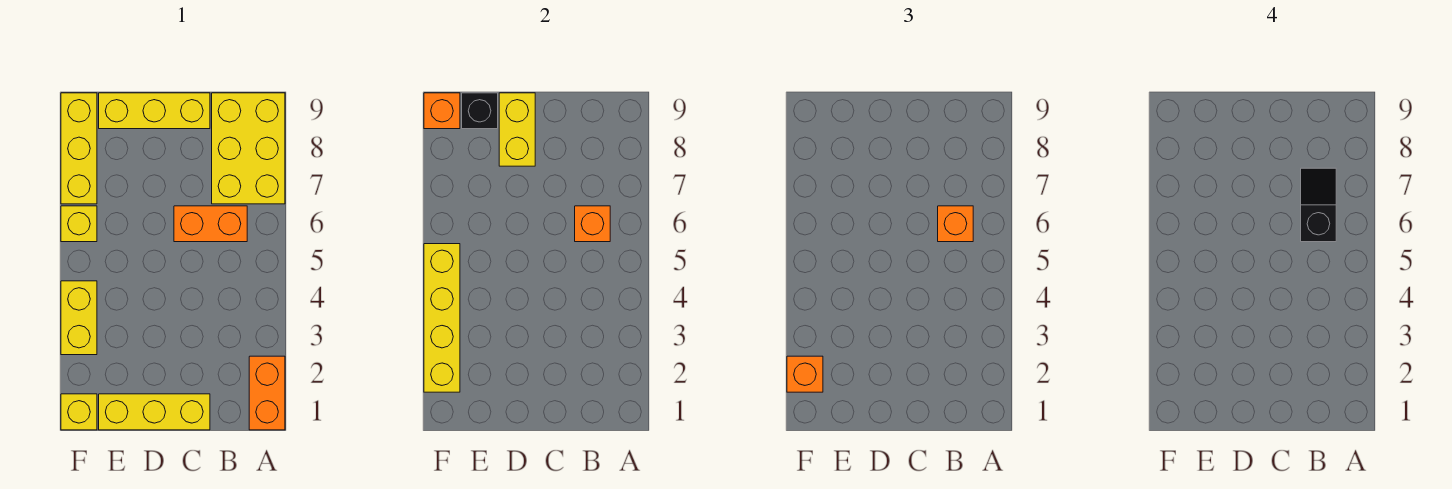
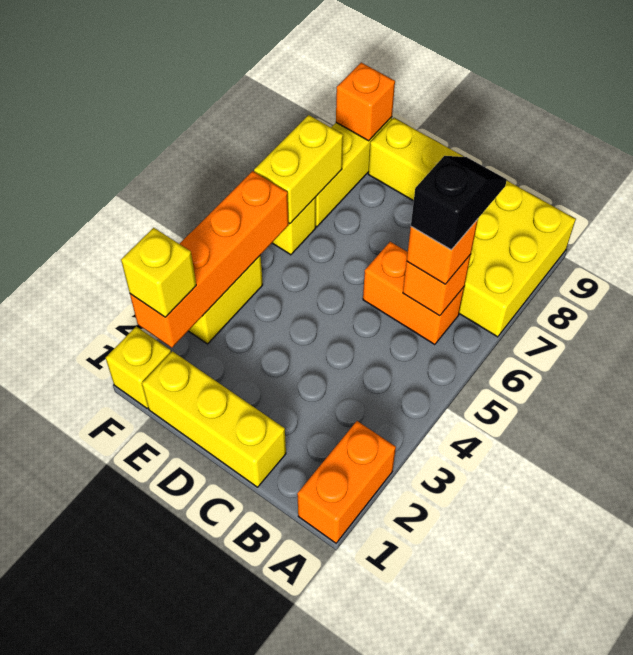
yellow brick D8:D9 level 2 -> yellow brick F6:F7 level 2
black brick E9 level 2 -> none
yellow brick F2:F5 level 2 -> orange brick F2:F5 level 2
orange brick F2 level 3 -> yellow brick F2 level 3

